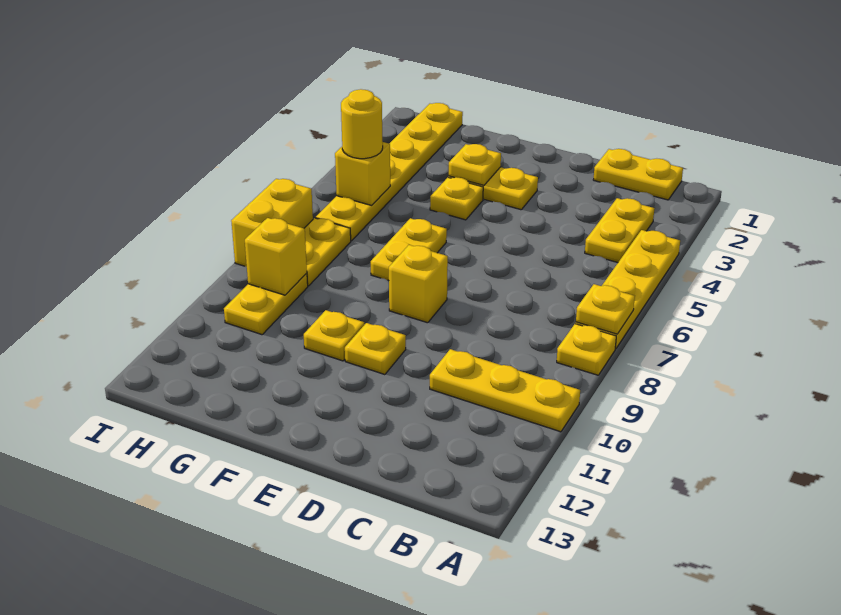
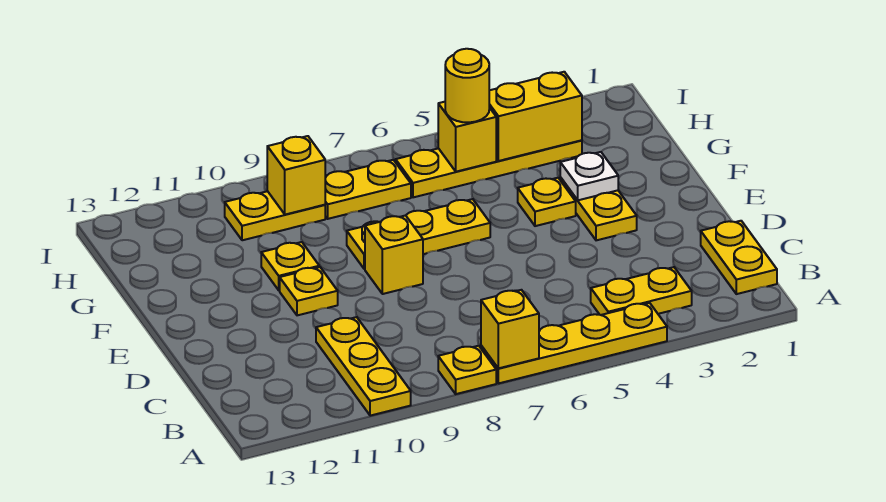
yellow plate A7 level 2 -> yellow brick A7 level 2
yellow plate F3 level 2 -> white plate F3 level 2
yellow plate F6:F7 level 1 -> yellow plate F6:F8 level 1
yellow plate H1:H6 level 1 -> yellow plate H3:H6 level 1
yellow brick I7:I8 level 1 -> yellow brick H3:H4 level 2

